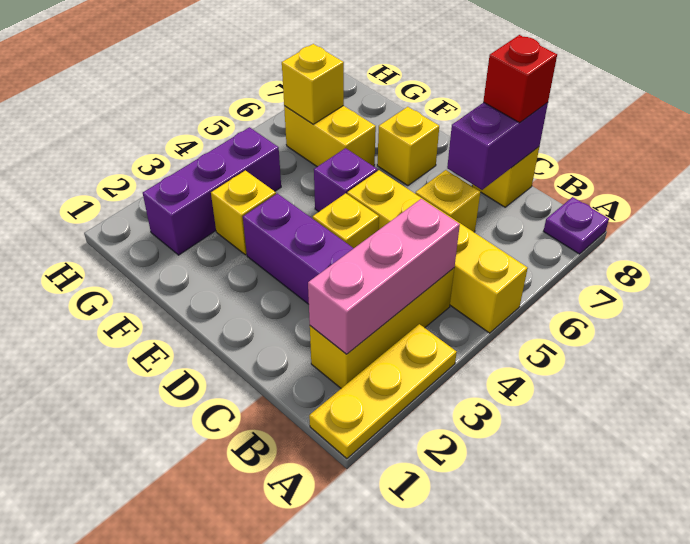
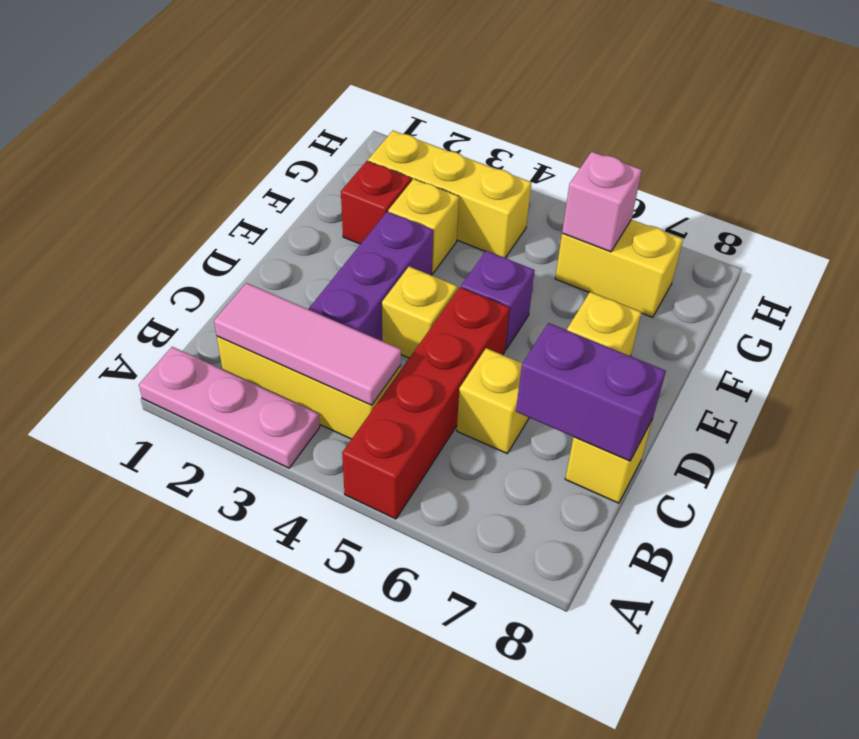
yellow plate A1:A3 level 1 -> pink plate A1:A3 level 1
yellow brick A5:D5 level 1 -> red brick A5:D5 level 1
purple plate A8 level 1 -> none
pink brick B2:B4 level 2 -> pink tile B2:B4 level 2
red brick C8 level 3 -> red brick F2 level 1
yellow brick F6:G6 level 1 -> yellow brick G6:G7 level 1
purple brick G2:G4 level 1 -> yellow brick G2:G4 level 1
yellow brick G6 level 2 -> pink brick G6 level 2

